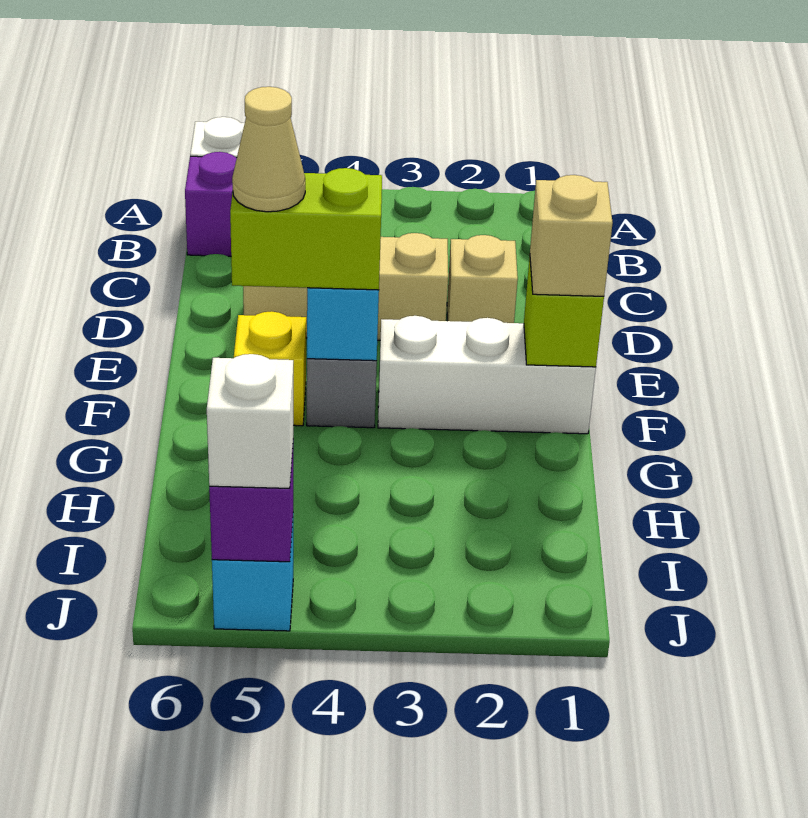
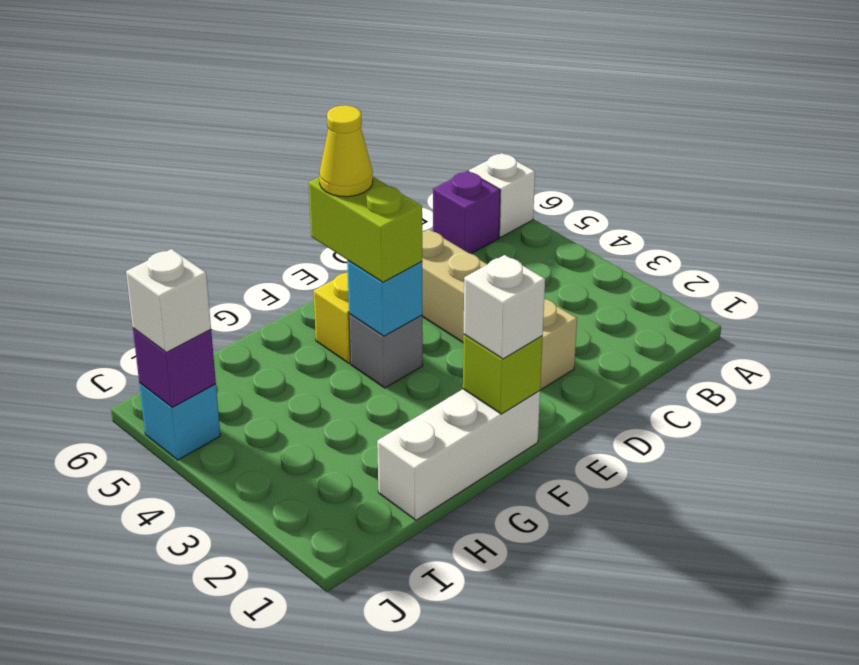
white brick F1:F3 level 1 -> white brick F1:H1 level 1
tan brick F1 level 3 -> white brick F1 level 3
tan cone F5 level 4 -> yellow cone F5 level 4

